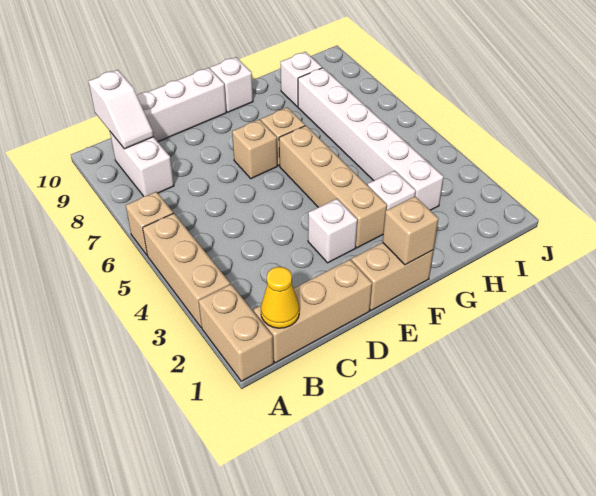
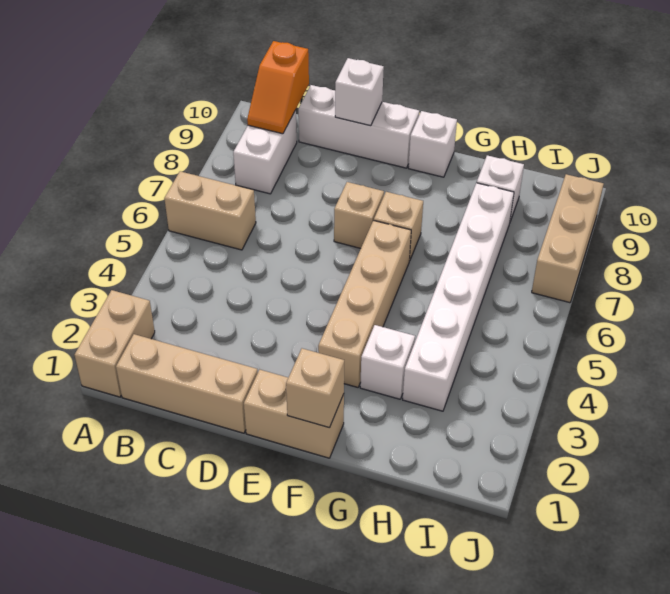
tan brick A3:A5 level 1 -> tan brick J7:J9 level 1
tan brick A6 level 1 -> tan brick A6:B6 level 1
yellow cone B1 level 2 -> none
white slope B9:B10 level 2 top 10 -> orange slope B9:B10 level 2 top 10
white brick E3 level 1 -> white brick D10 level 2

